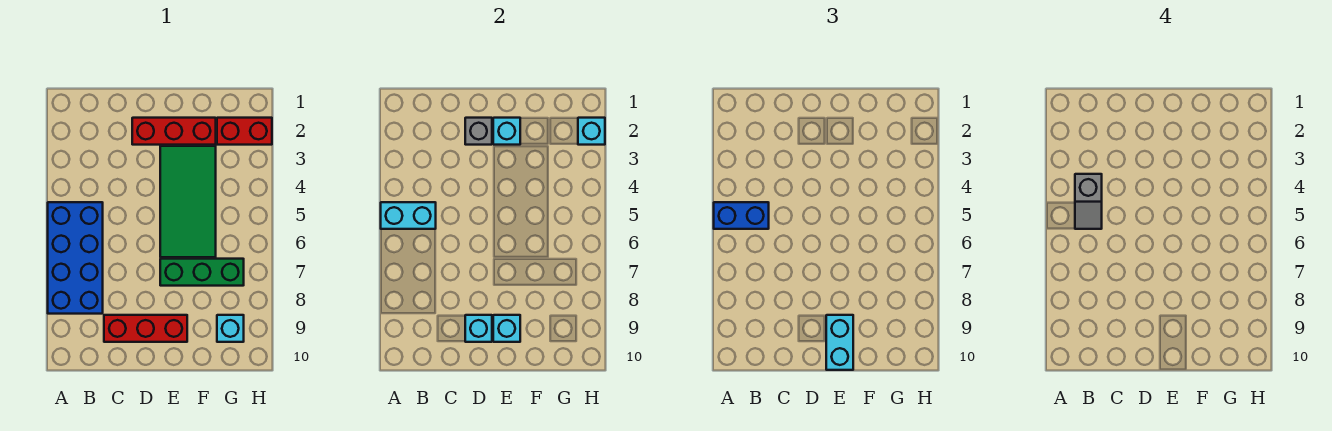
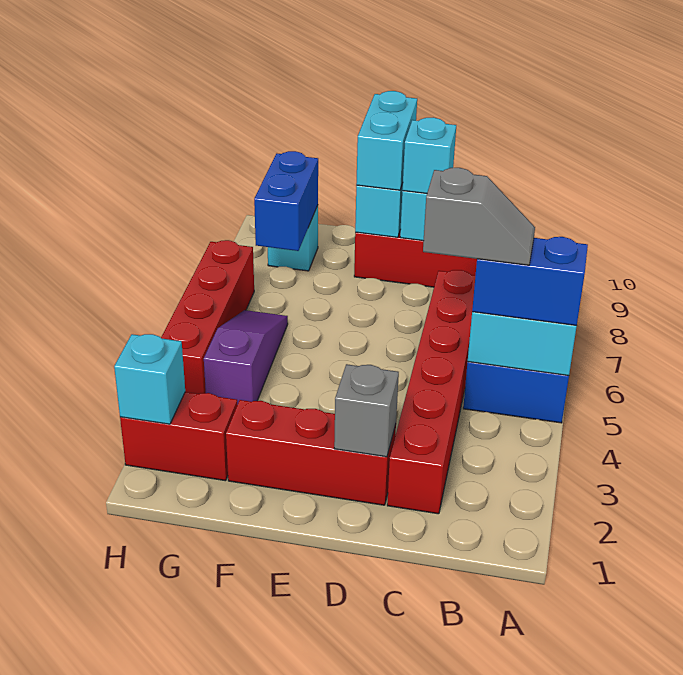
grey slope B4:B5 level 4 top 4 -> grey slope B5:C5 level 4 top C
none -> red brick C2:C7 level 1
cyan brick E2 level 2 -> cyan brick D9 level 3
green tile E3:F6 level 1 -> none
green brick E7:G7 level 1 -> none
none -> purple slope G4:G6 level 1 top 4
none -> blue brick G8:G9 level 2
none -> red brick H4:H7 level 1

